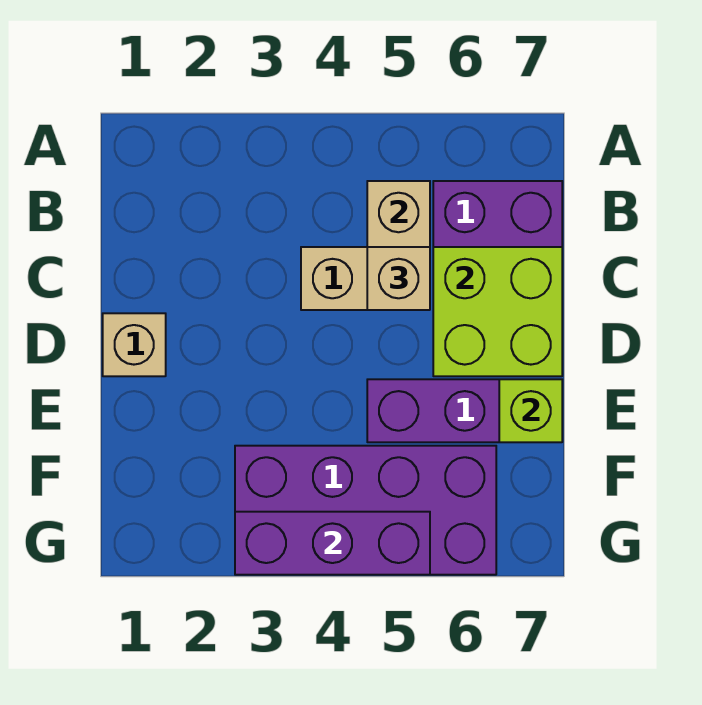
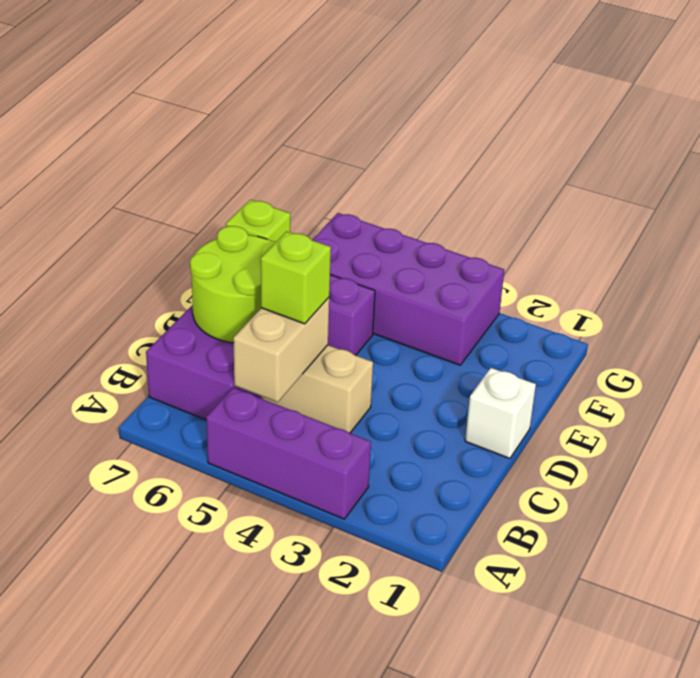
tan brick C5 level 3 -> lime brick C5 level 3
lime brick C6:D7 level 2 -> lime round brick C6:D7 level 2
tan brick D1 level 1 -> white brick D1 level 1
purple brick G3:G5 level 2 -> purple brick A3:A5 level 1

